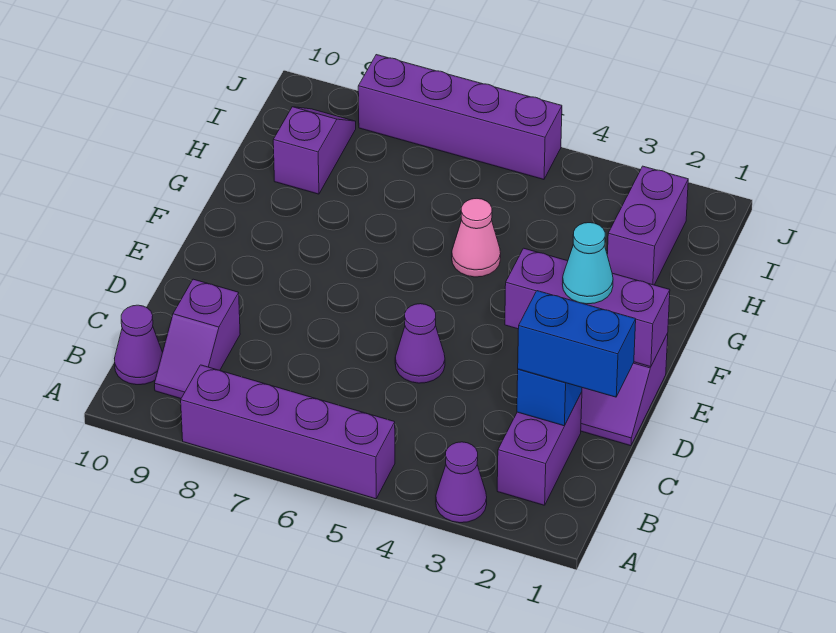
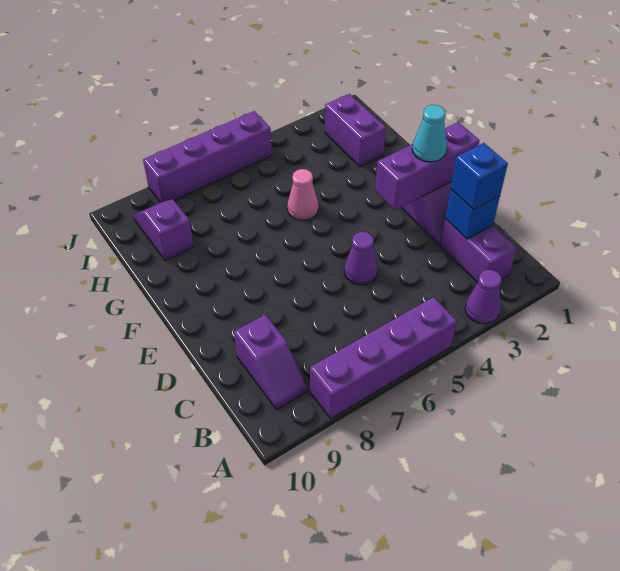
purple cone B10 level 1 -> none
blue brick C1:C2 level 3 -> blue brick C2 level 3

